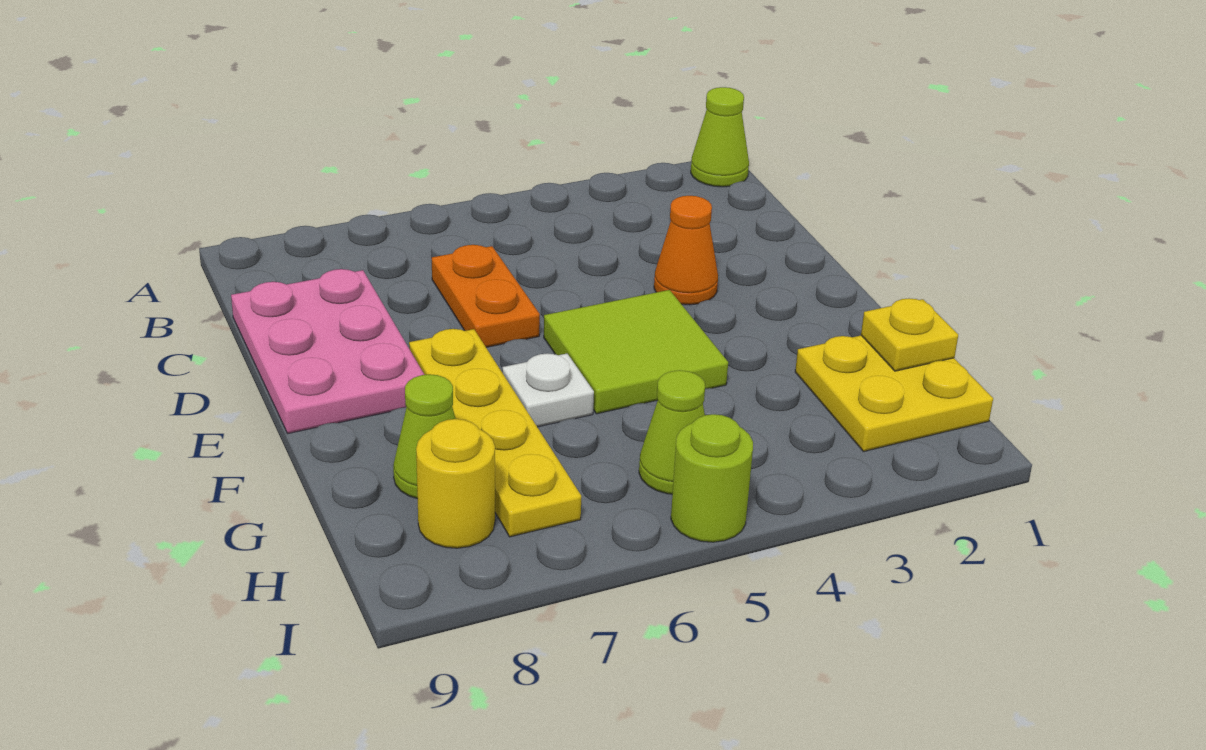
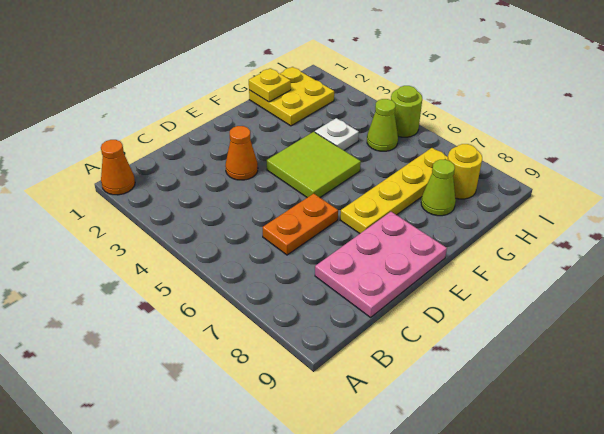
lime cone A1 level 1 -> orange cone A1 level 1
white plate F6 level 1 -> white plate G4 level 1

